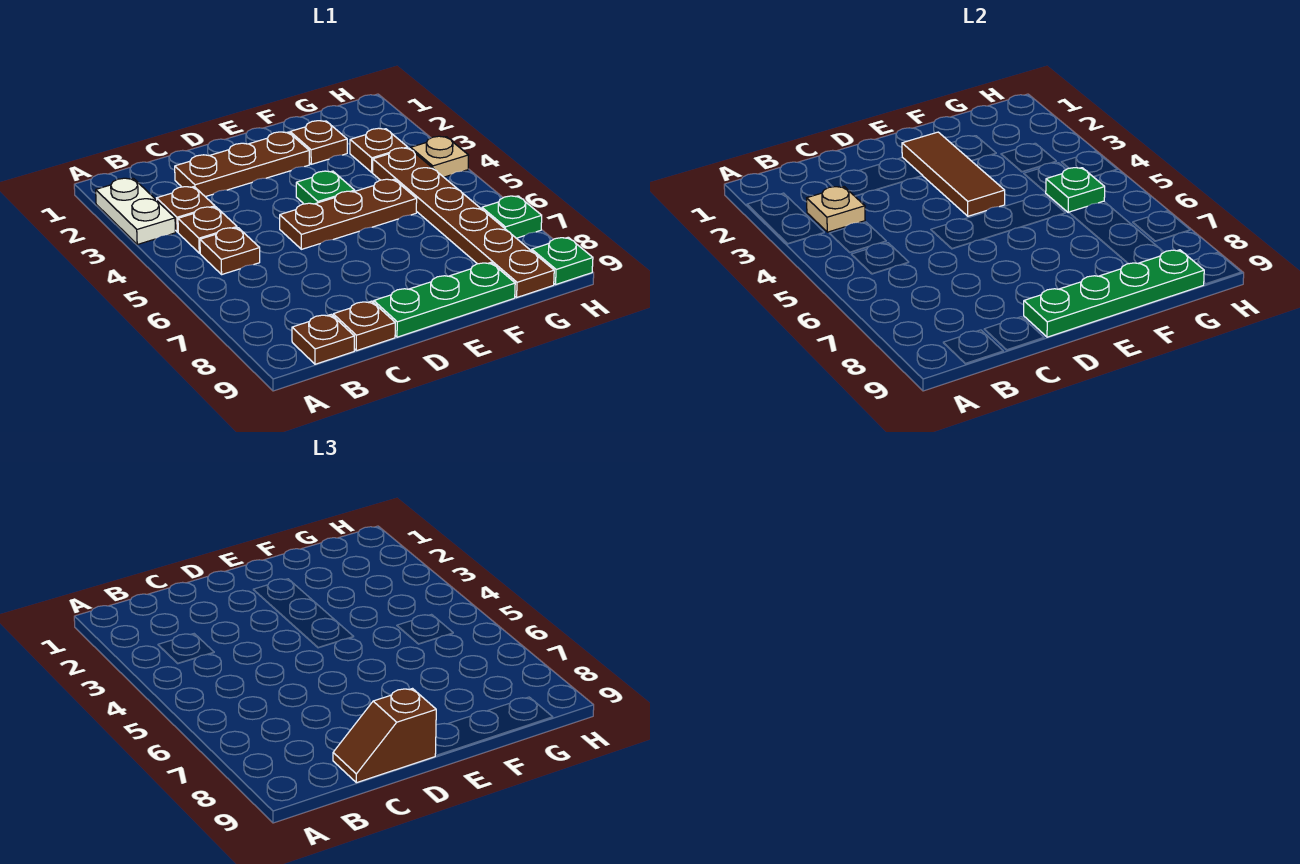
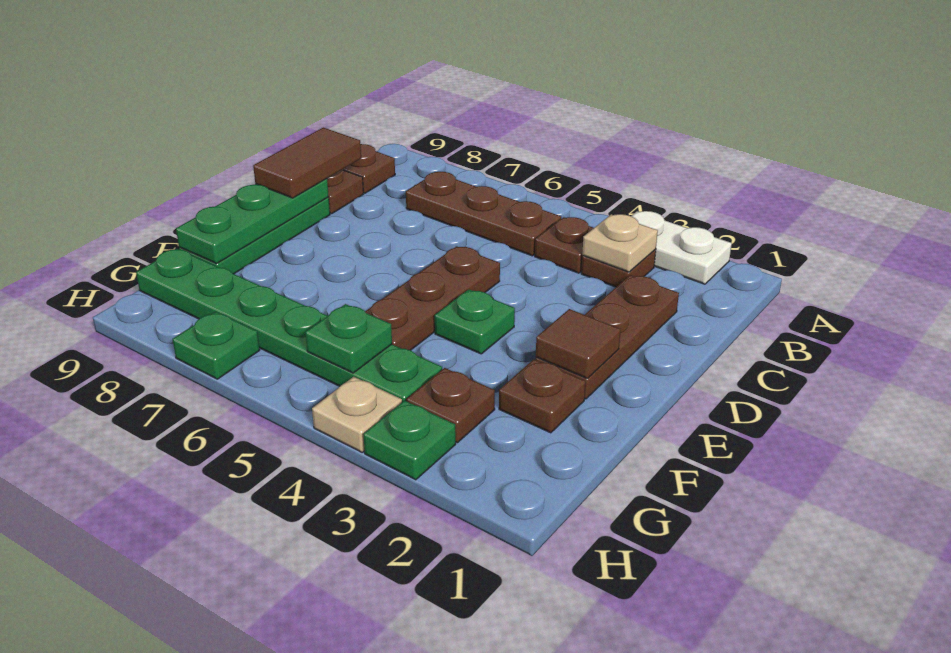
brown plate B5 level 1 -> brown plate B5:B7 level 1
brown slope C9:D9 level 3 top D -> brown tile C9:D9 level 3
green plate D9:G9 level 2 -> green plate D9:F9 level 2
brown tile E2:E4 level 2 -> brown tile E2 level 2
brown plate G4:G9 level 1 -> green plate G4:G9 level 1
green plate H9 level 1 -> green plate H3 level 1

